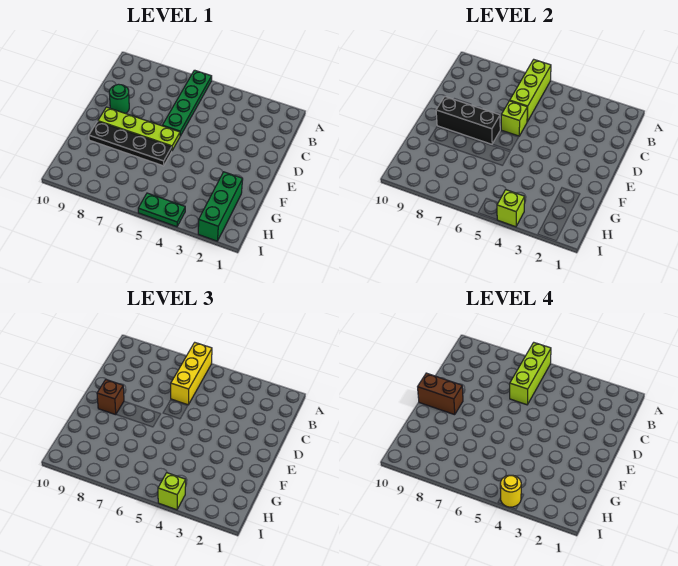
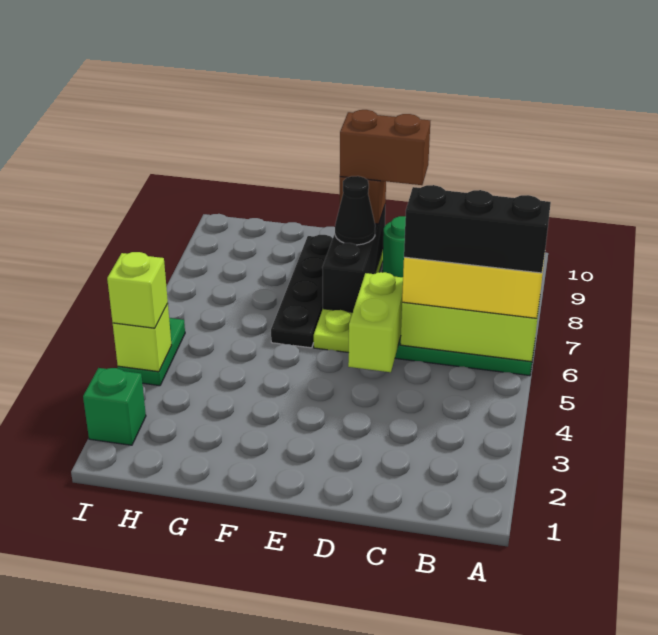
lime brick A6:C6 level 4 -> black brick A6:C6 level 4
lime brick D6 level 2 -> lime brick D5:D6 level 2
none -> black cone E8 level 3
brown brick E9:E10 level 4 -> brown brick D9:E9 level 4
green brick G2:I2 level 1 -> green brick I2 level 1
yellow round brick I4 level 4 -> none

